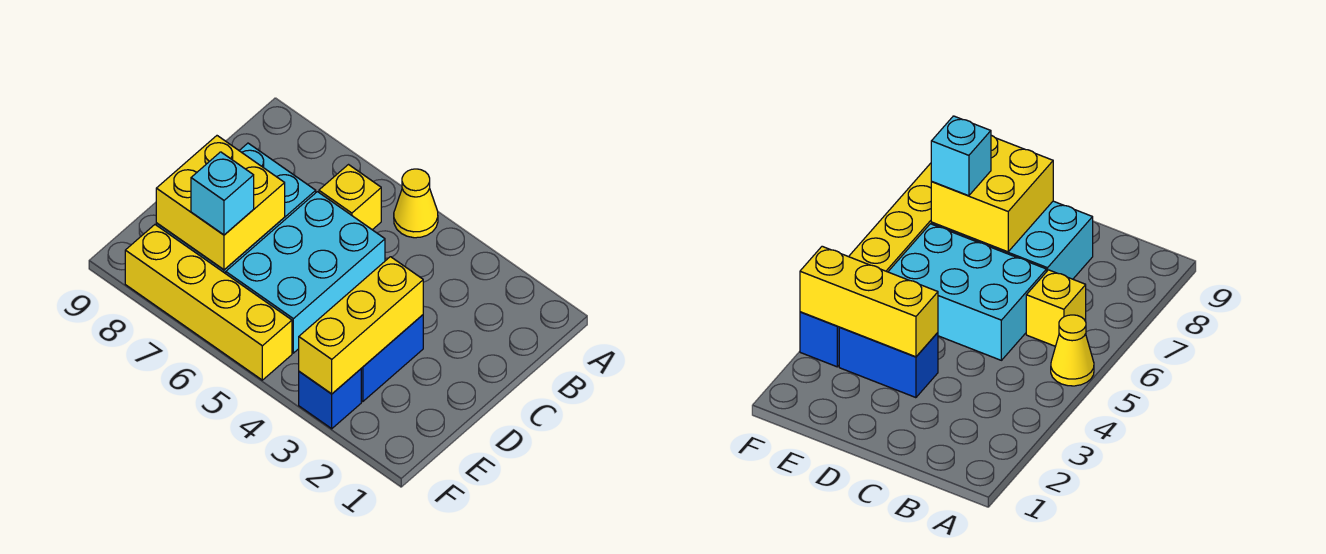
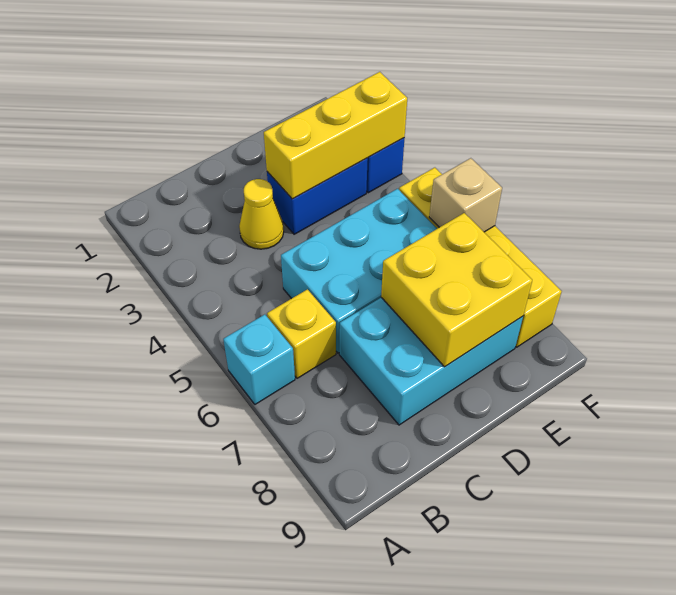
yellow cone A5 level 1 -> yellow cone C3 level 1
cyan brick E7 level 3 -> cyan brick A6 level 1
none -> tan brick F6 level 2

